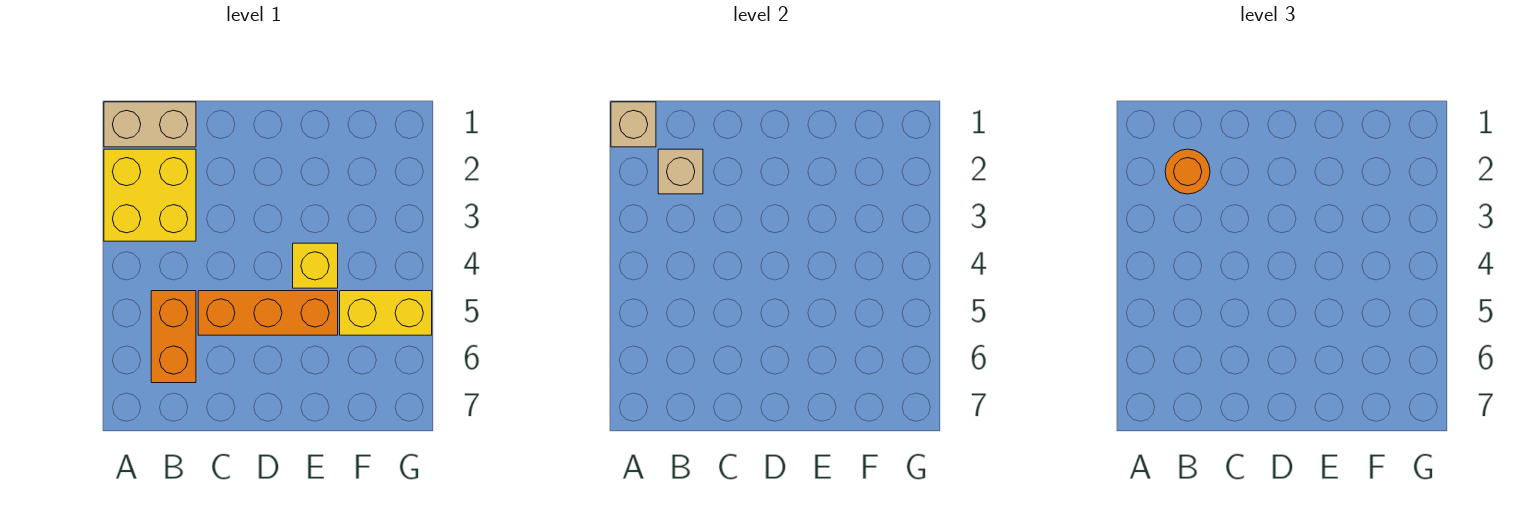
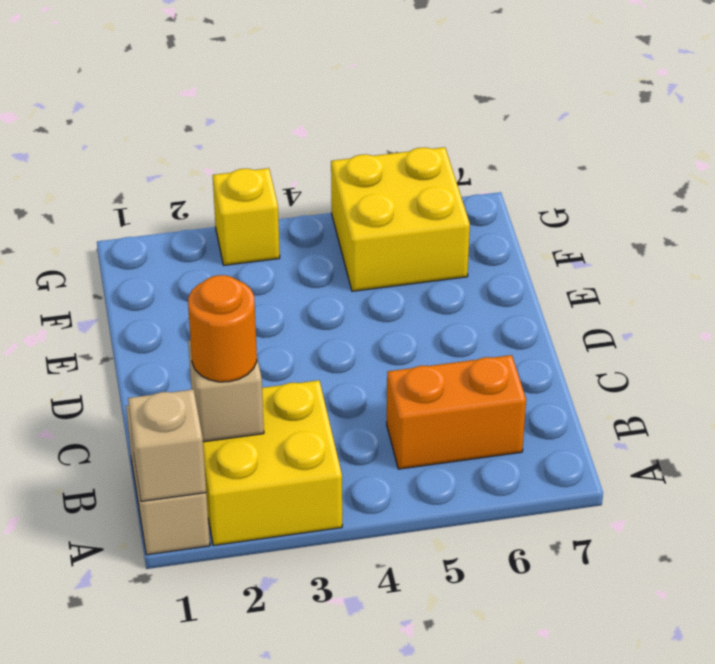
orange brick C5:E5 level 1 -> none
yellow brick E4 level 1 -> yellow brick G3 level 1
yellow brick F5:G5 level 1 -> yellow brick F5:G6 level 1

